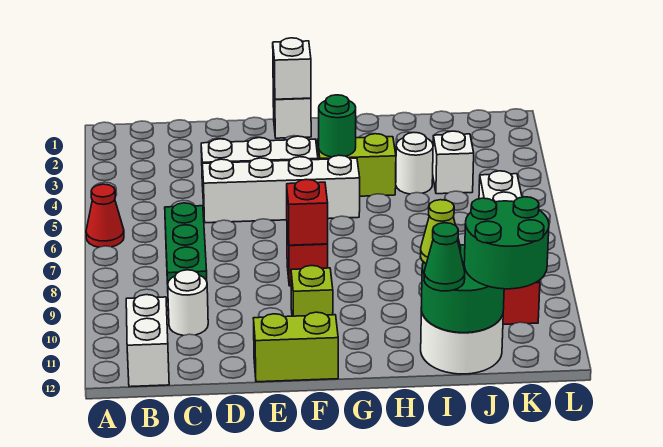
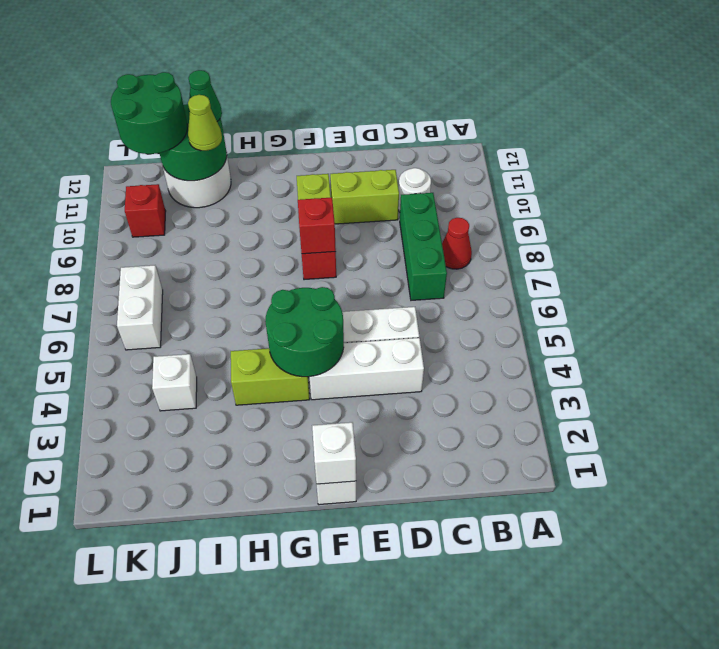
red cone A6 level 1 -> red cone B8 level 1
white brick B11:B12 level 1 -> none
lime brick E12:F12 level 1 -> lime brick D10:E10 level 1
green round brick G4 level 2 -> green round brick F4:G5 level 2
white round brick I4 level 1 -> none

